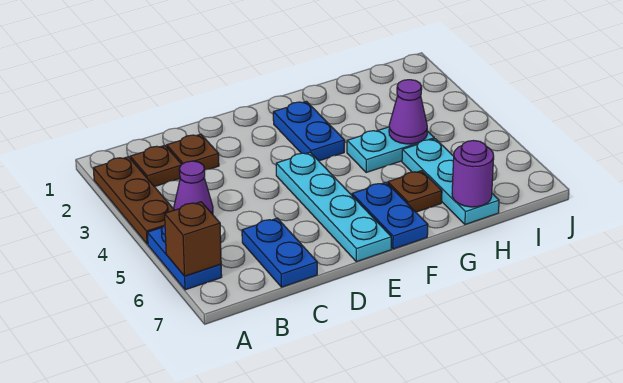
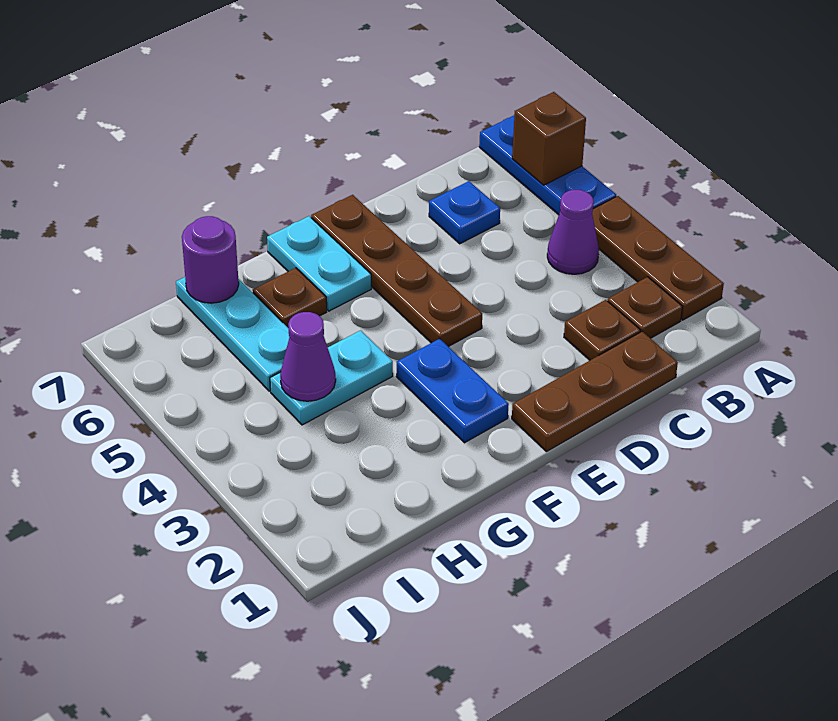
blue plate A5:A6 level 1 -> blue plate A5:A7 level 1
none -> brown plate C1:E1 level 1
blue plate C6:C7 level 1 -> blue plate C6 level 1
cyan plate E4:E7 level 1 -> brown plate E4:E7 level 1
blue plate F6:F7 level 1 -> cyan plate F6:F7 level 1

